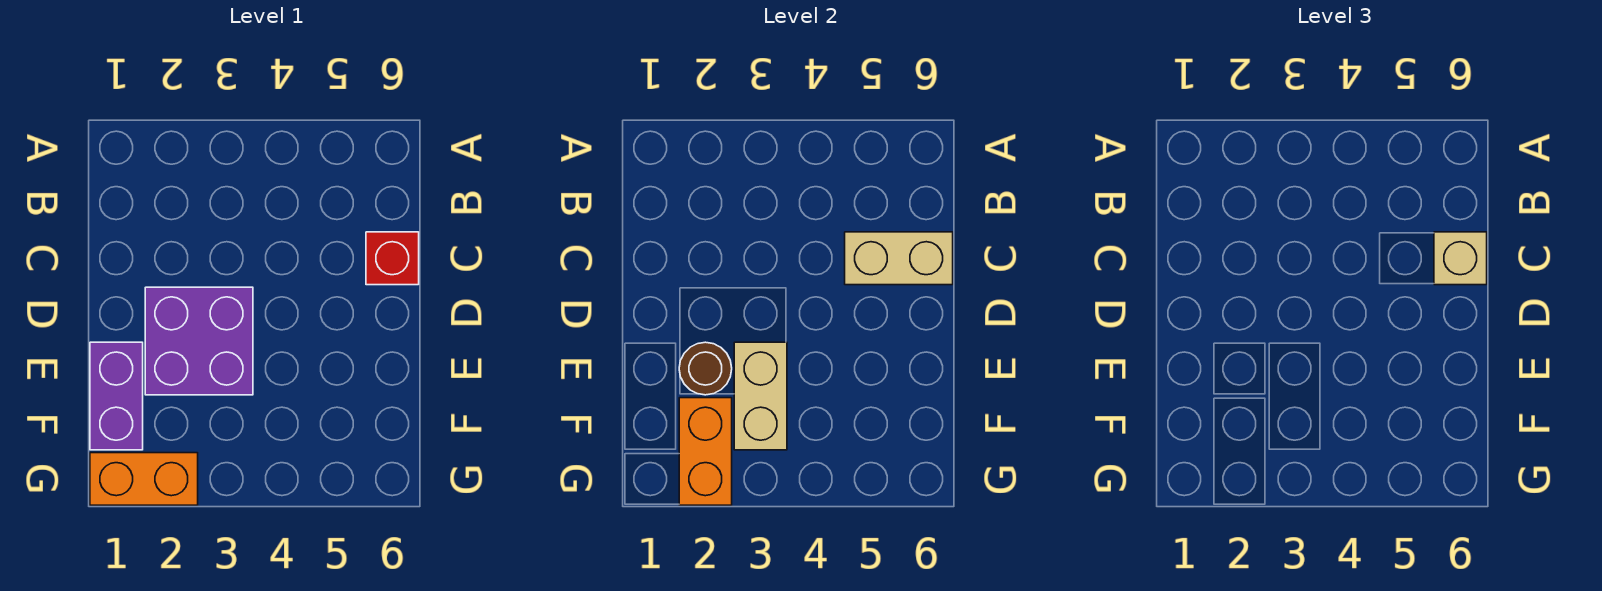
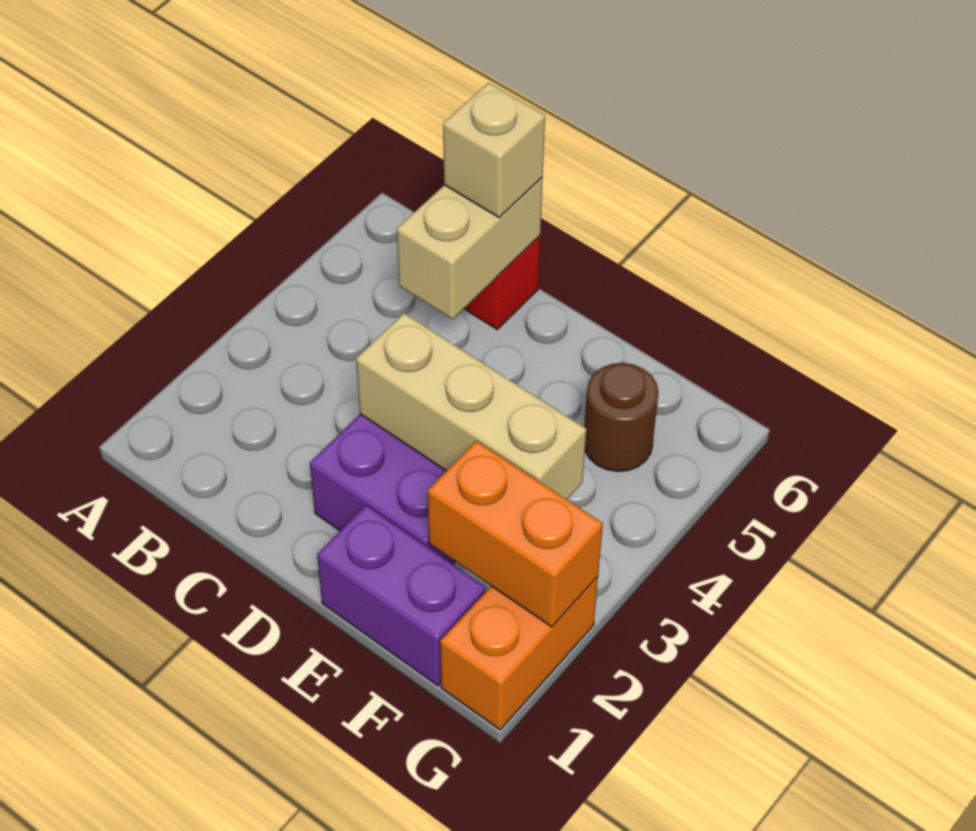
brown round brick E2 level 2 -> brown round brick F5 level 1
tan brick E3:F3 level 2 -> tan brick D3:F3 level 2

